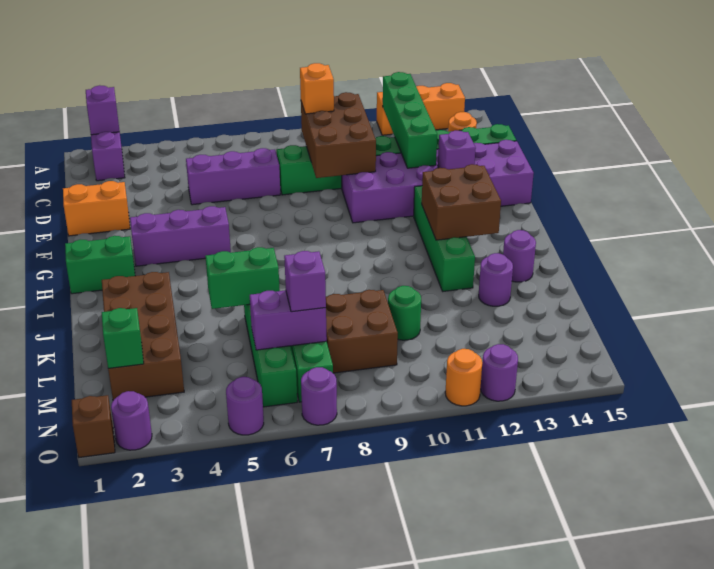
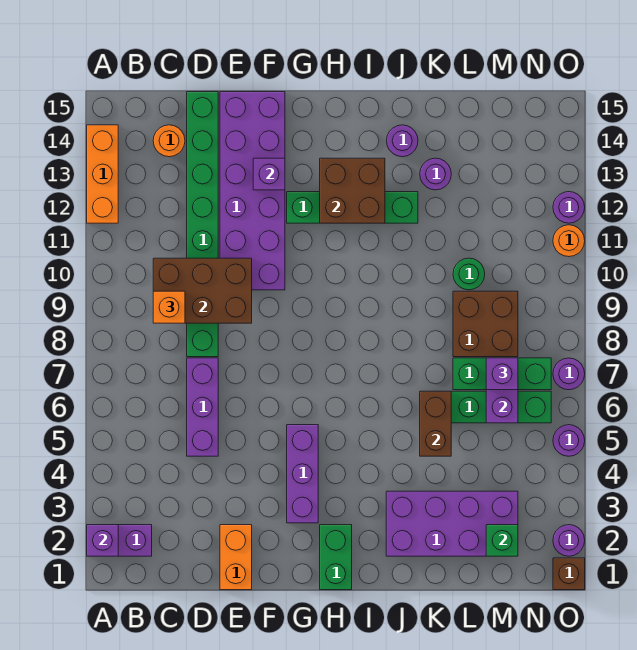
green brick B12:E12 level 2 -> none
brown brick J2:M3 level 1 -> purple brick J2:M3 level 1
green brick K5:K6 level 2 -> brown brick K5:K6 level 2

